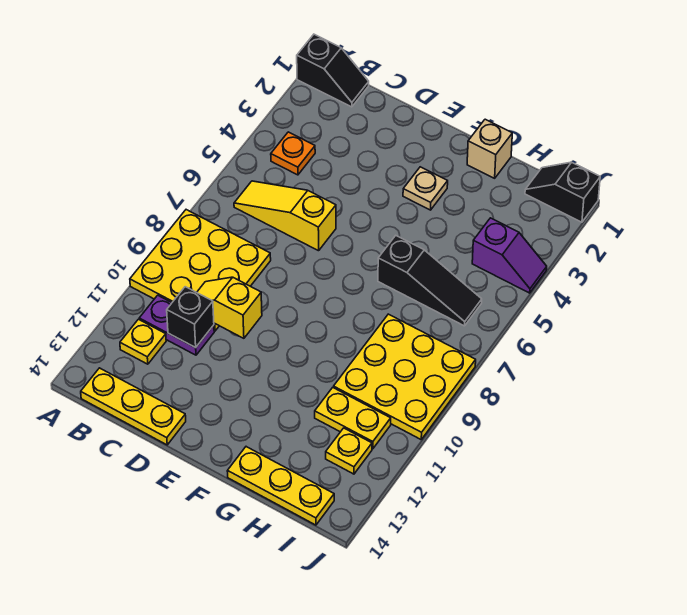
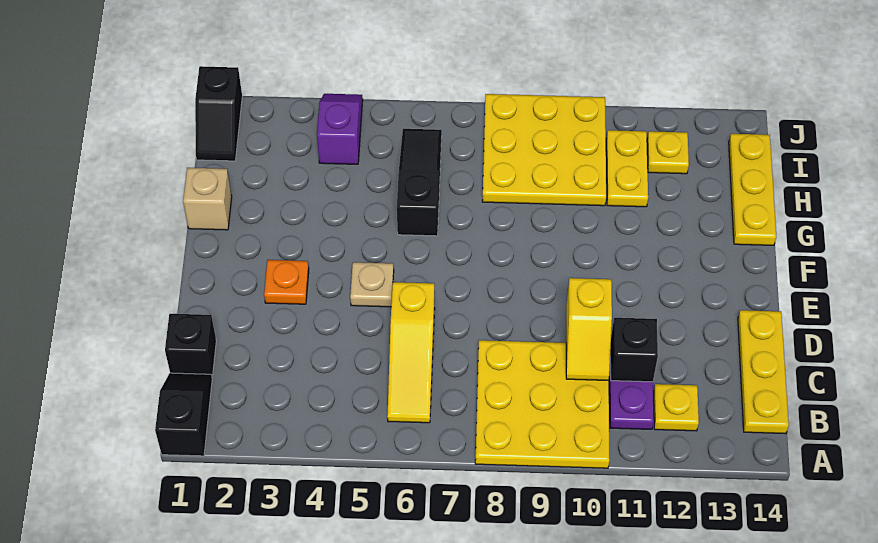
orange plate B4 level 1 -> orange plate E3 level 1
none -> black brick C1 level 1
tan plate F3 level 1 -> tan plate E5 level 1

